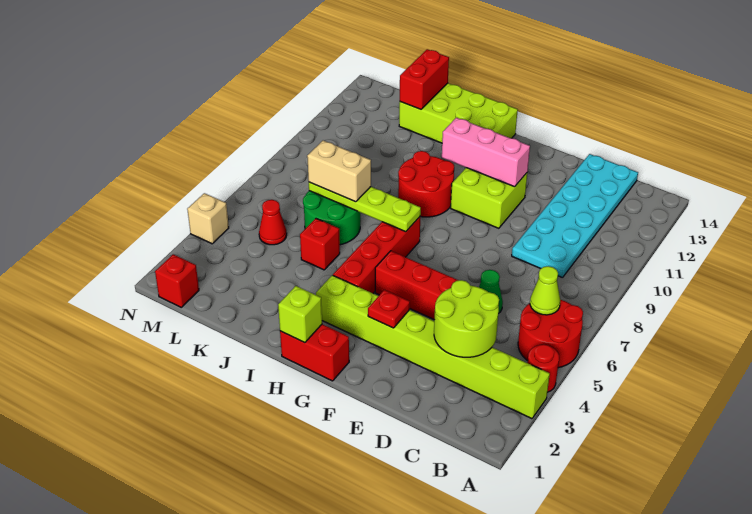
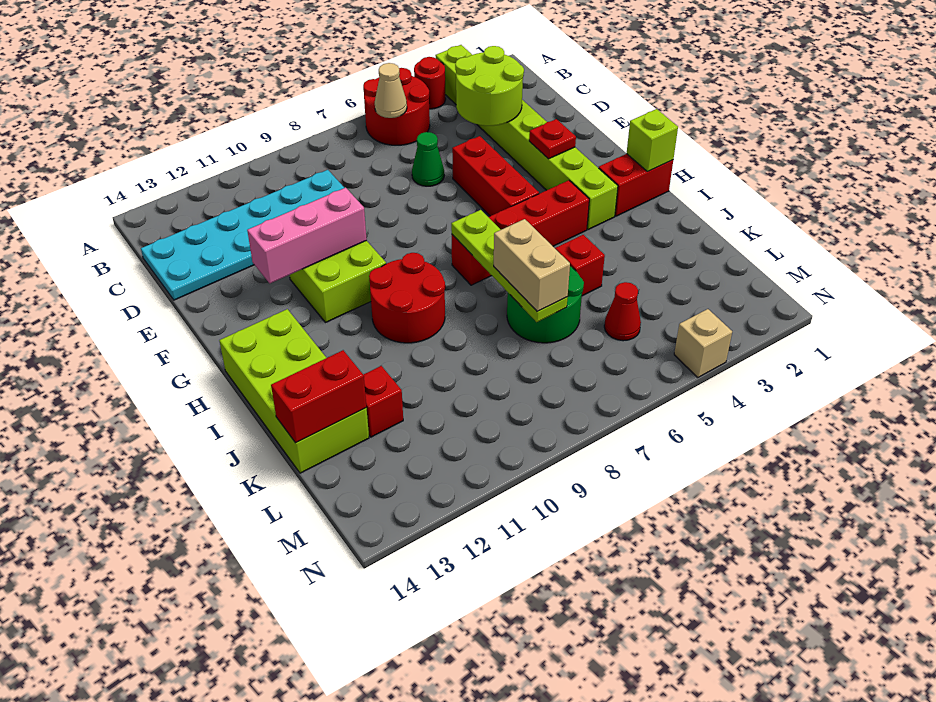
lime cone B6 level 2 -> tan cone B6 level 2
pink brick F11:H11 level 2 -> pink brick F10:F12 level 2
red brick G1:H1 level 1 -> red brick H1:H2 level 1
red brick M1 level 1 -> red brick K12 level 1

